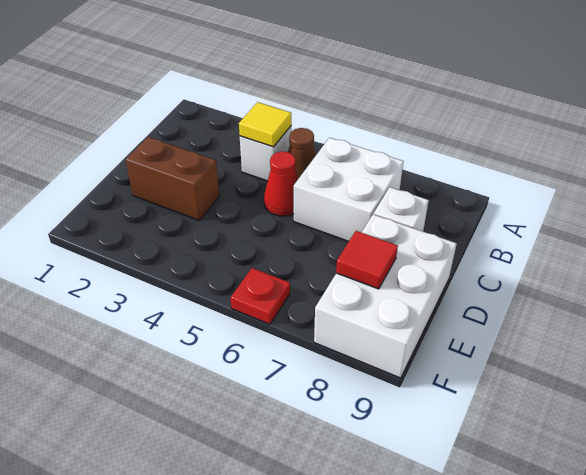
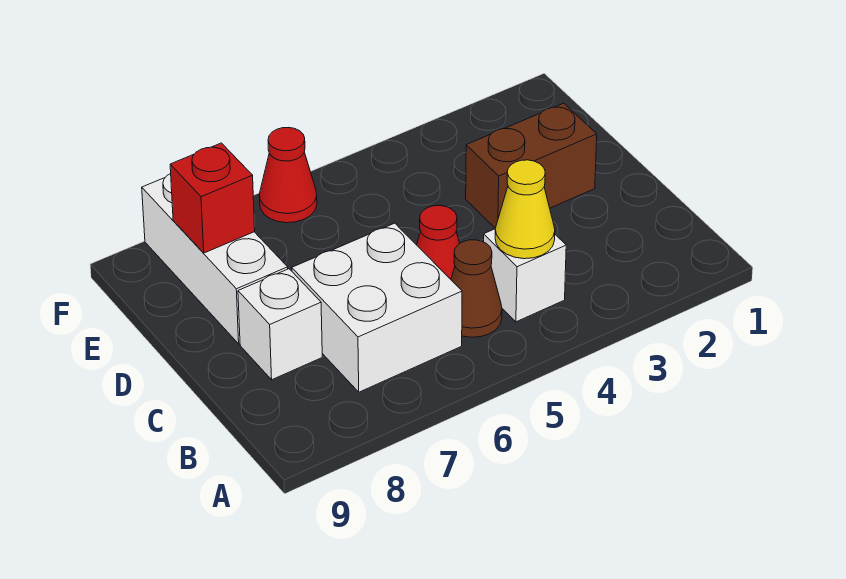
yellow tile B4 level 2 -> yellow cone B4 level 2
white brick D8:F9 level 1 -> white brick D8:F8 level 1
red tile E8 level 2 -> red brick E8 level 2
red plate F6 level 1 -> red cone F6 level 1

